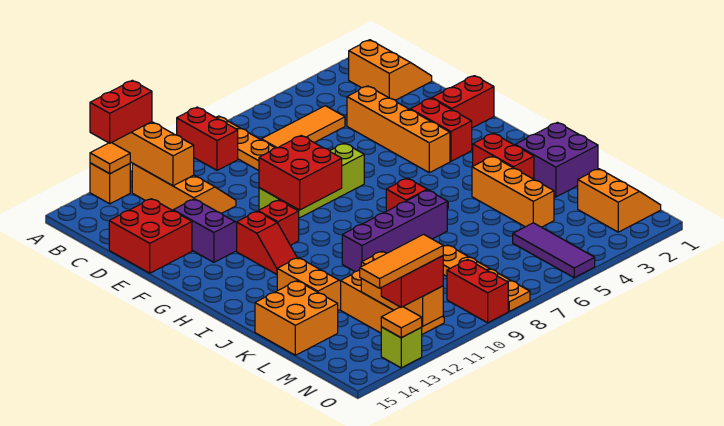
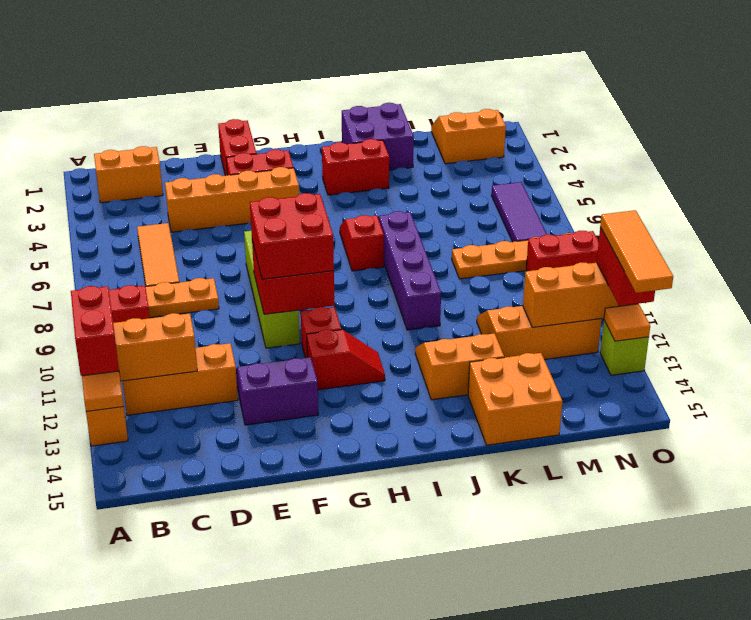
red brick D14:E15 level 1 -> red brick F9:G10 level 3
orange brick J4:L4 level 1 -> none
purple tile M5:O5 level 1 -> purple tile N5:N7 level 1

